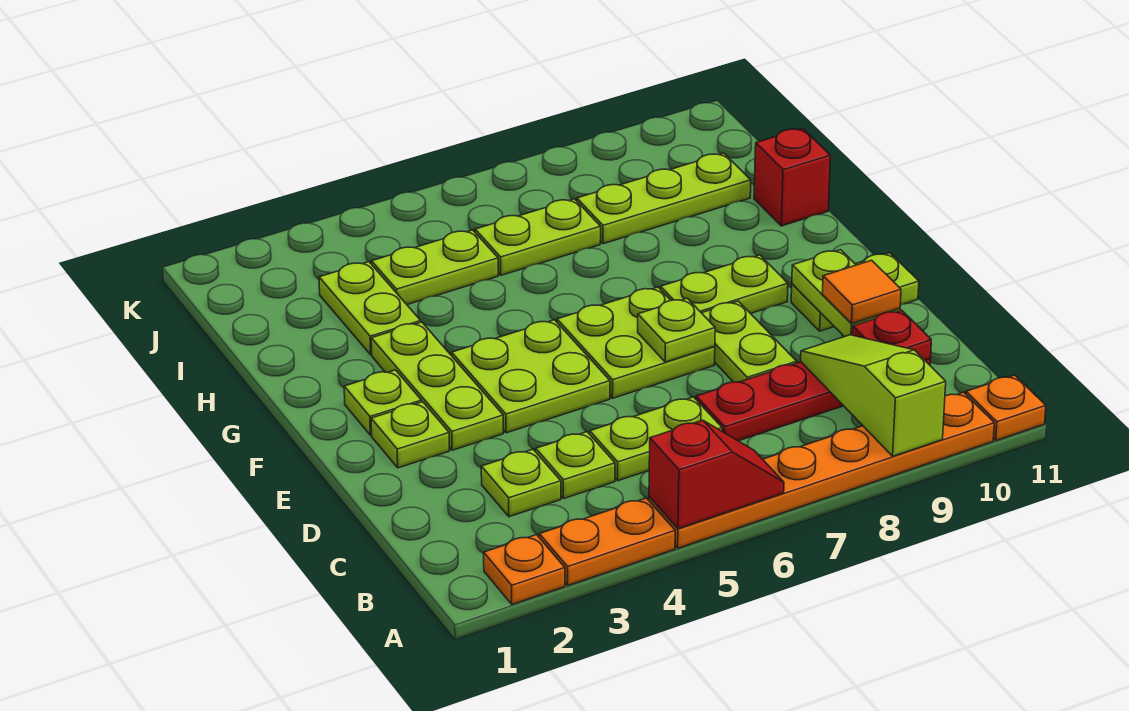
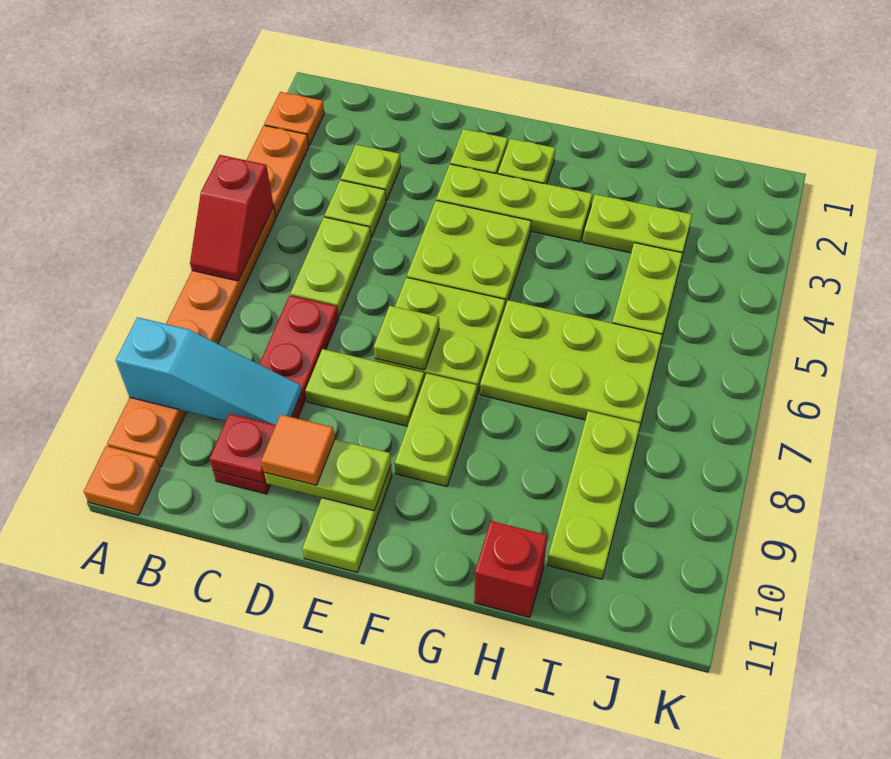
lime slope A9:C9 level 2 top A -> cyan slope A9:C9 level 2 top A
lime plate I6:I7 level 1 -> lime plate G6:I7 level 1

